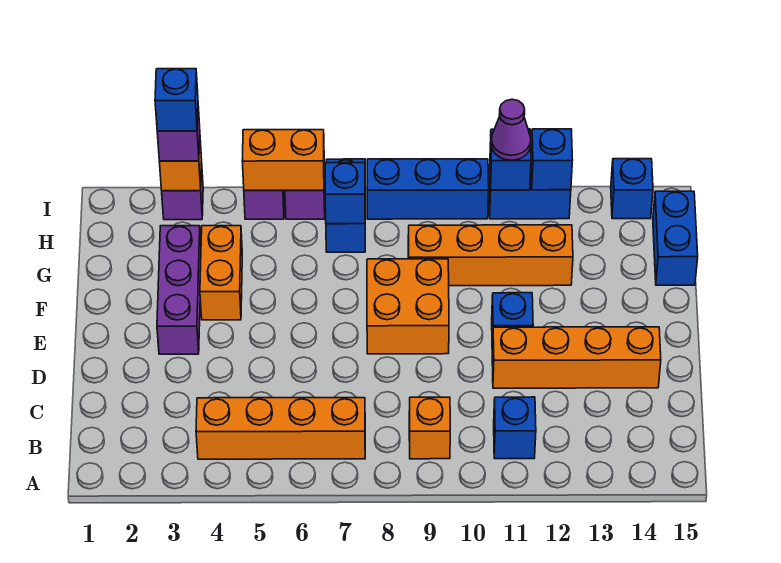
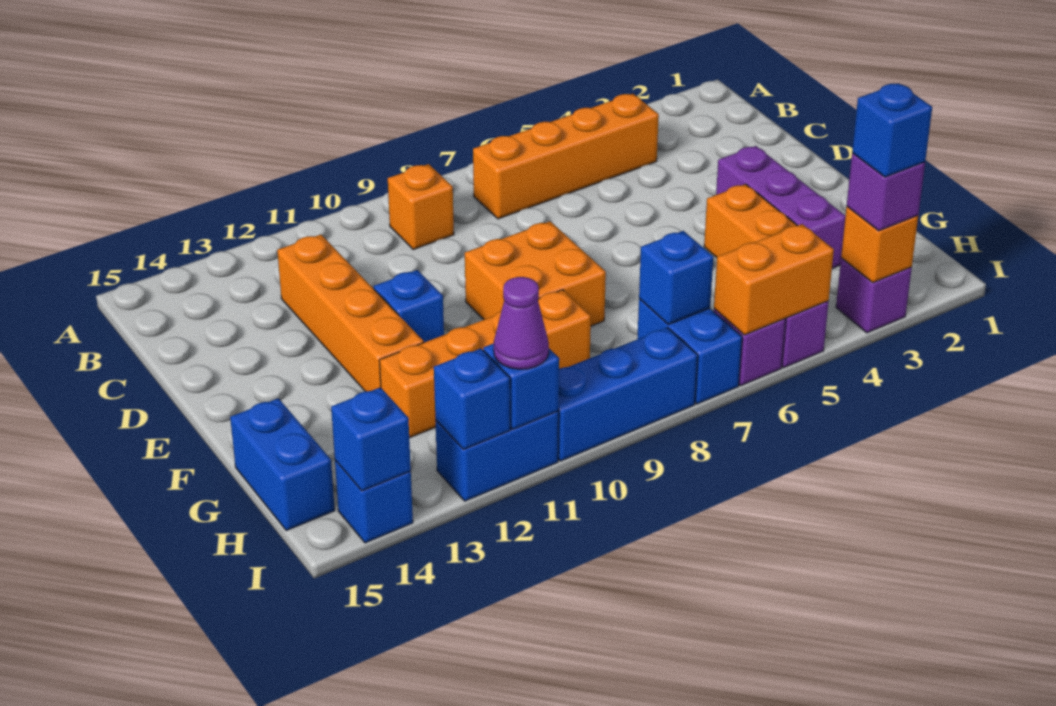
blue brick B11 level 1 -> blue brick I14 level 2
orange brick D11:D14 level 1 -> orange brick C12:F12 level 1

